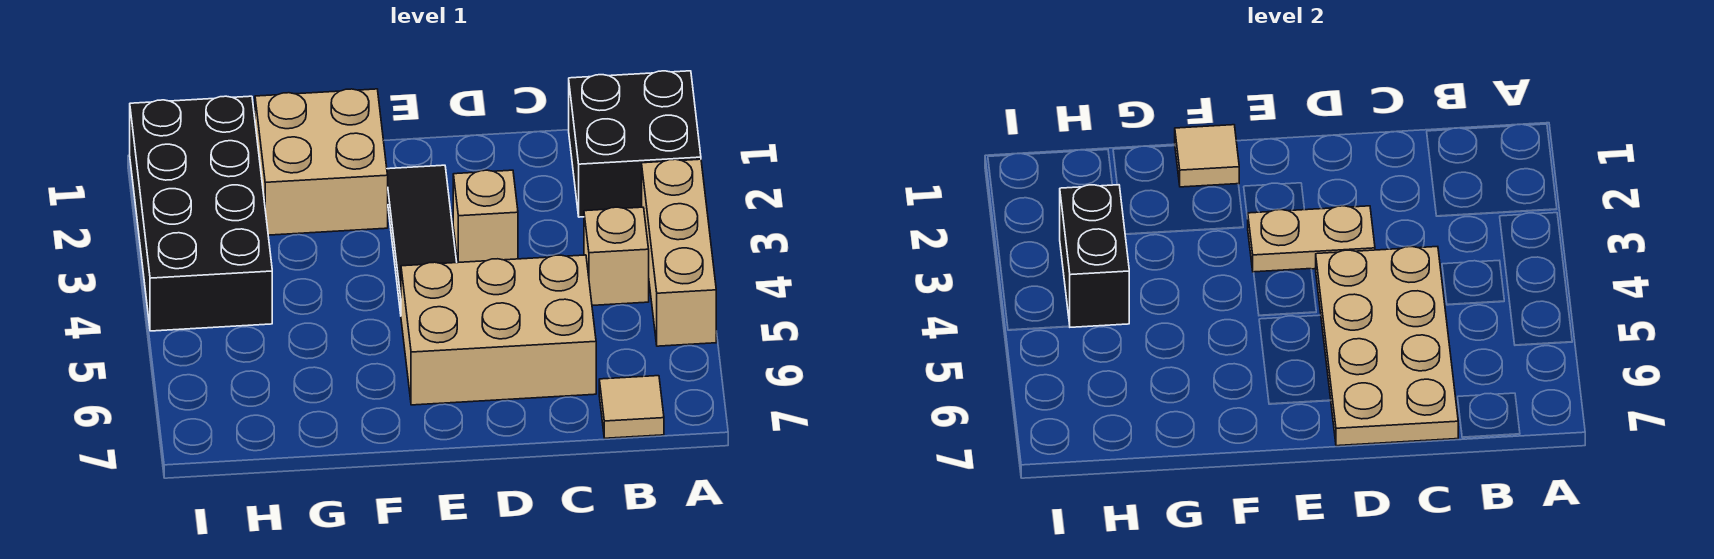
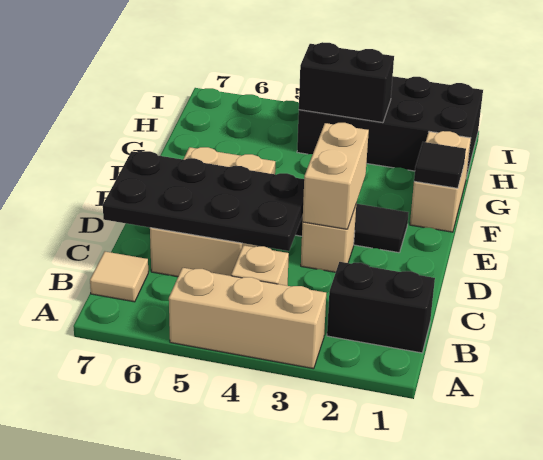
black brick A1:B2 level 1 -> black brick B1:B2 level 1
tan plate C4:D7 level 2 -> black plate C4:D7 level 2
tan plate D3:E3 level 2 -> tan brick D3:E3 level 2
tan brick F1:G2 level 1 -> tan brick F1:G1 level 1
tan tile F1 level 2 -> black tile F1 level 2

